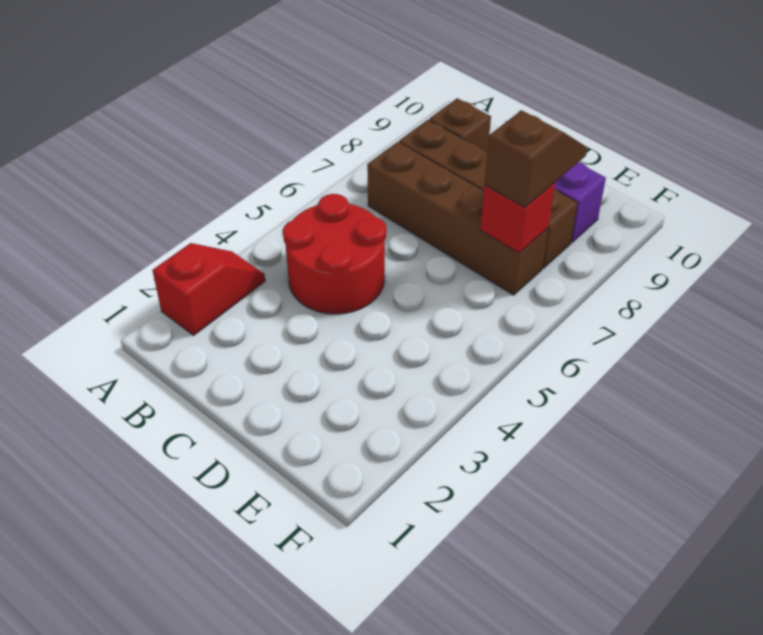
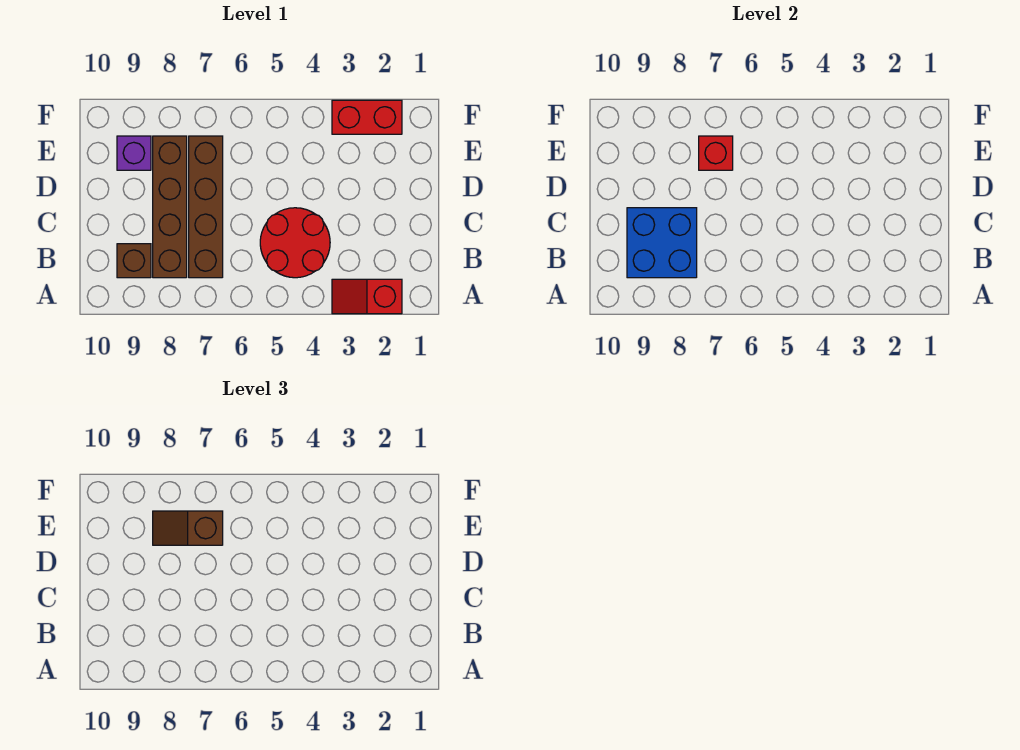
none -> blue brick B8:C9 level 2
none -> red brick F2:F3 level 1

